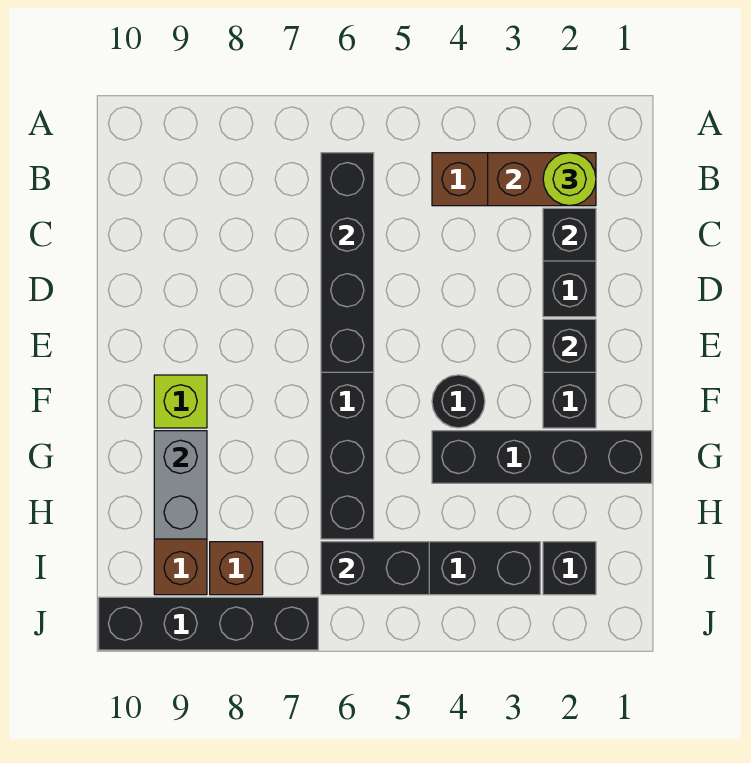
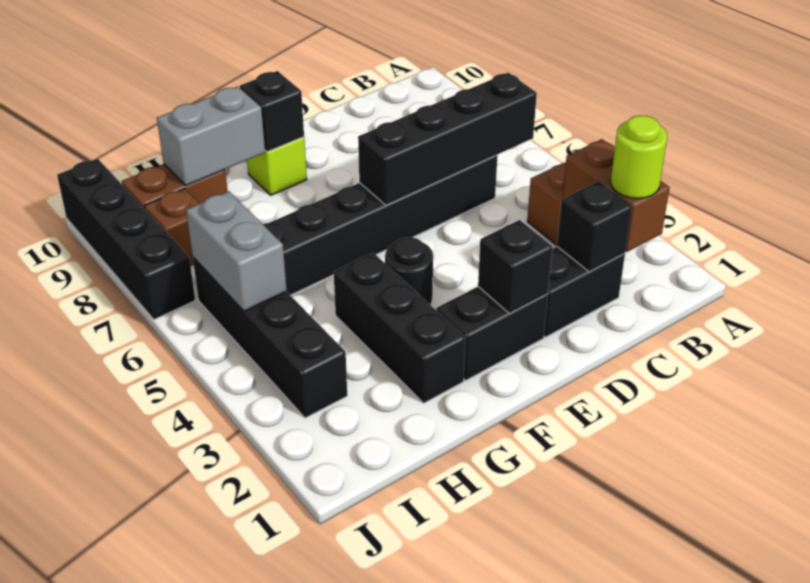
black brick G1:G4 level 1 -> black brick G2:G4 level 1
black brick I2 level 1 -> black brick F9 level 2
black brick I5:I6 level 2 -> grey brick I5:I6 level 2

